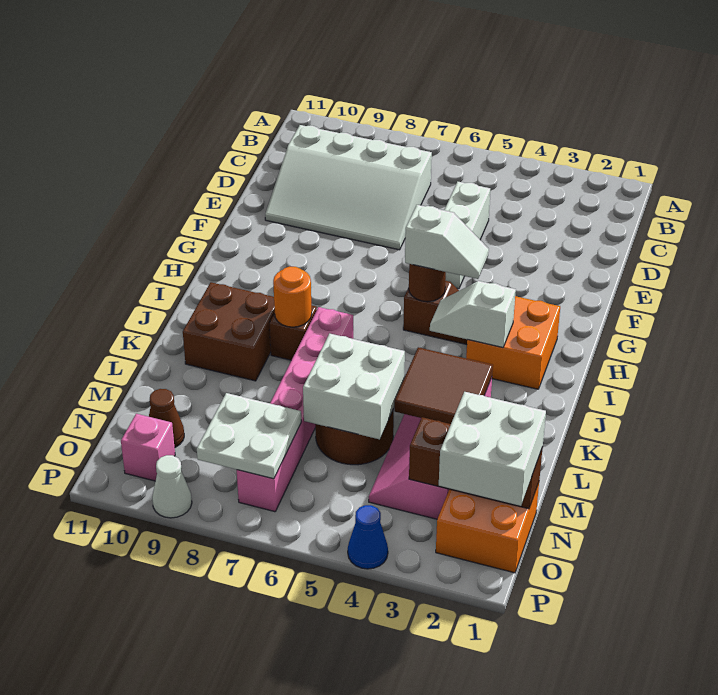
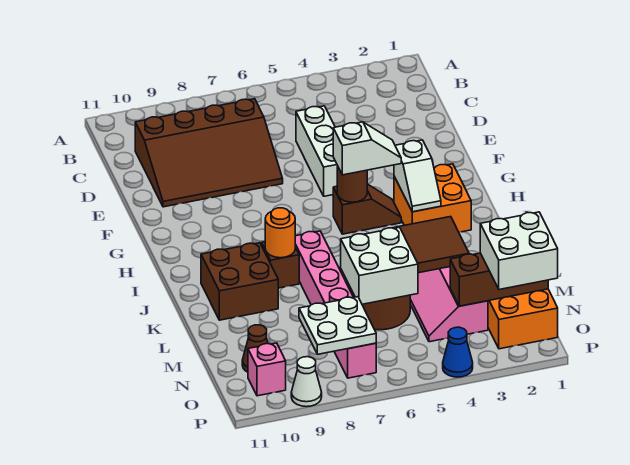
white slope C7:E10 level 1 top C -> brown slope C7:E10 level 1 top C
white slope I3:I4 level 2 top 3 -> white slope H3:I3 level 2 top H

